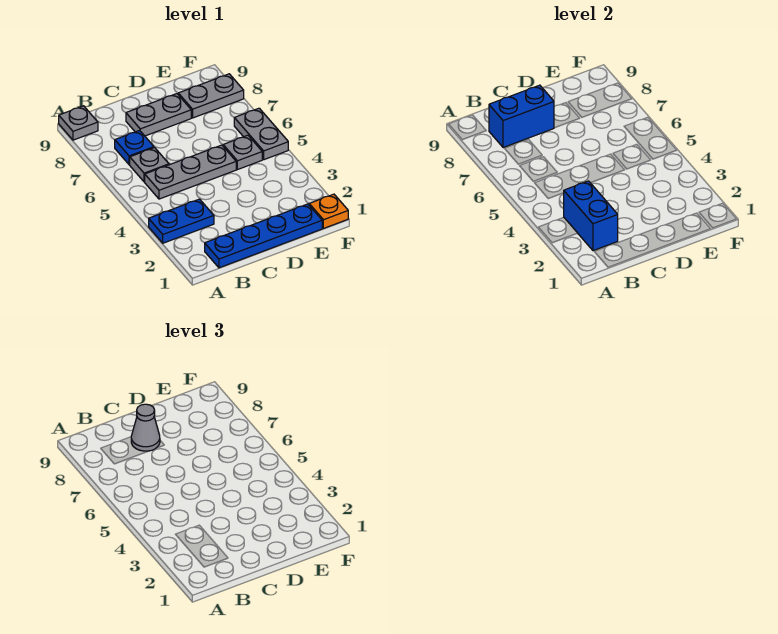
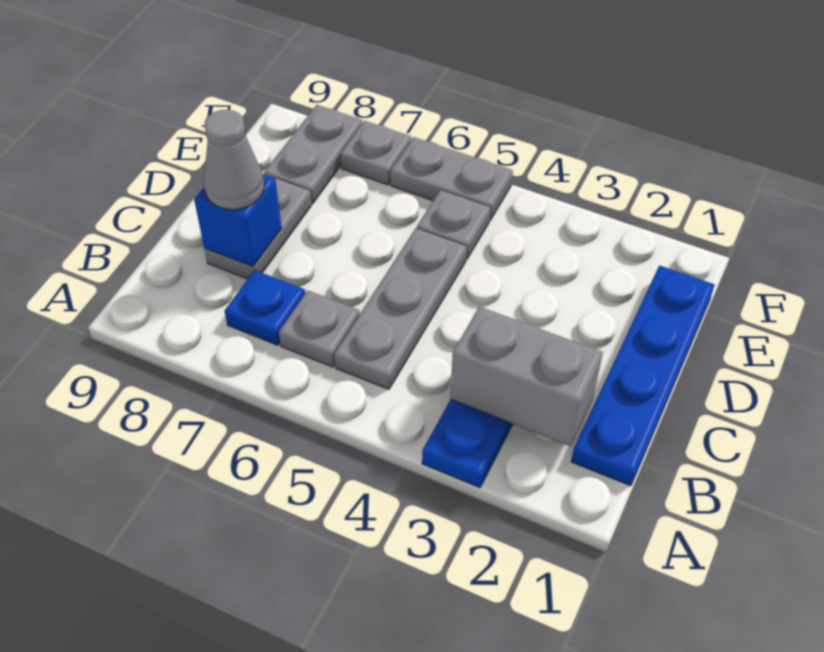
grey plate A9 level 1 -> grey plate F7 level 1
blue brick B2:B3 level 2 -> grey brick B2:B3 level 2
blue brick B8:C8 level 2 -> blue brick C8 level 2
orange plate F1 level 1 -> none

